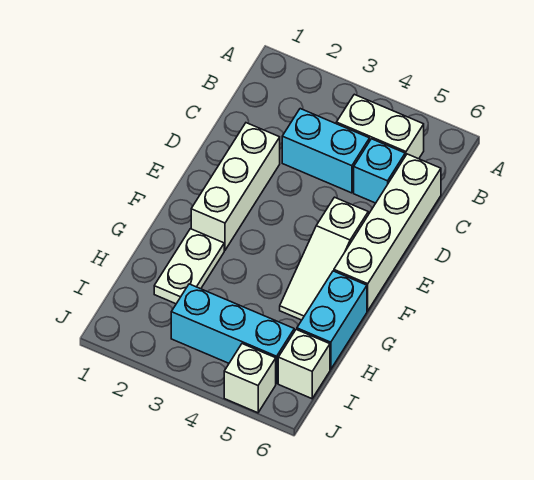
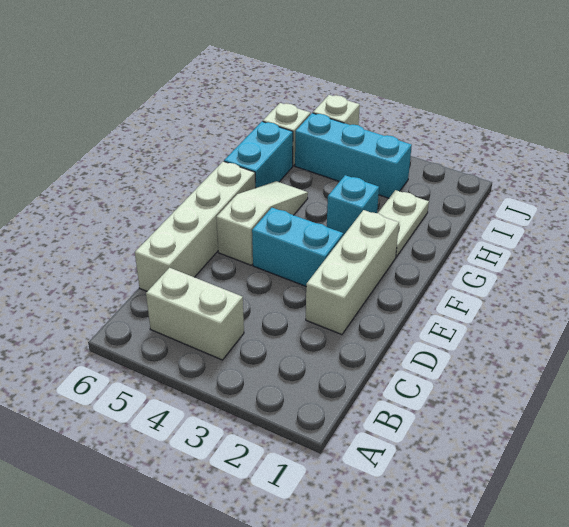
cyan brick C3:C4 level 1 -> cyan brick E3:E4 level 1
cyan brick C5 level 1 -> cyan brick G3 level 1

